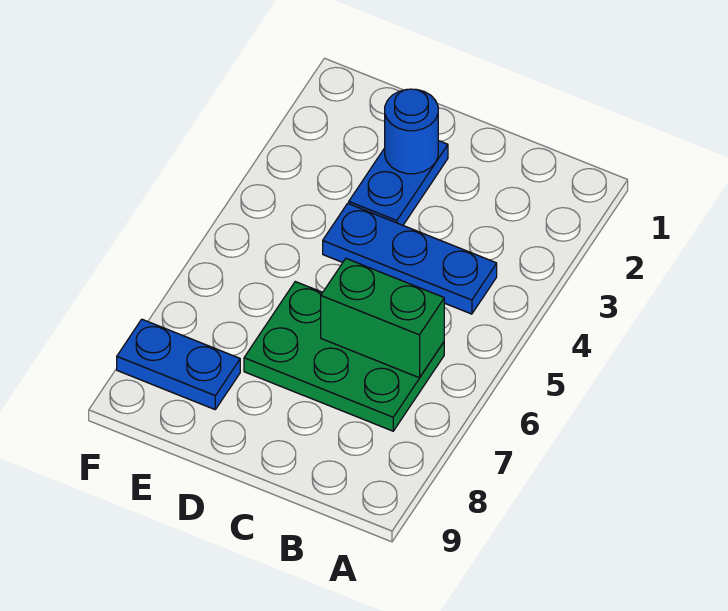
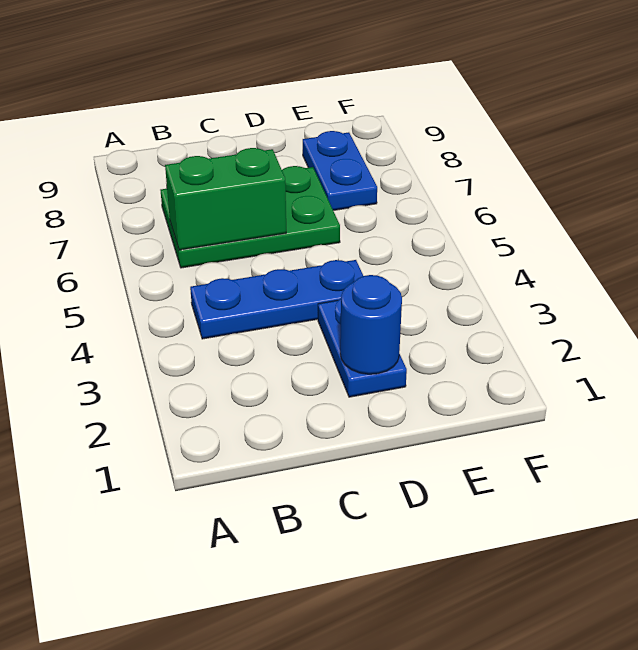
blue plate E8:F8 level 1 -> blue plate E7:E8 level 1

